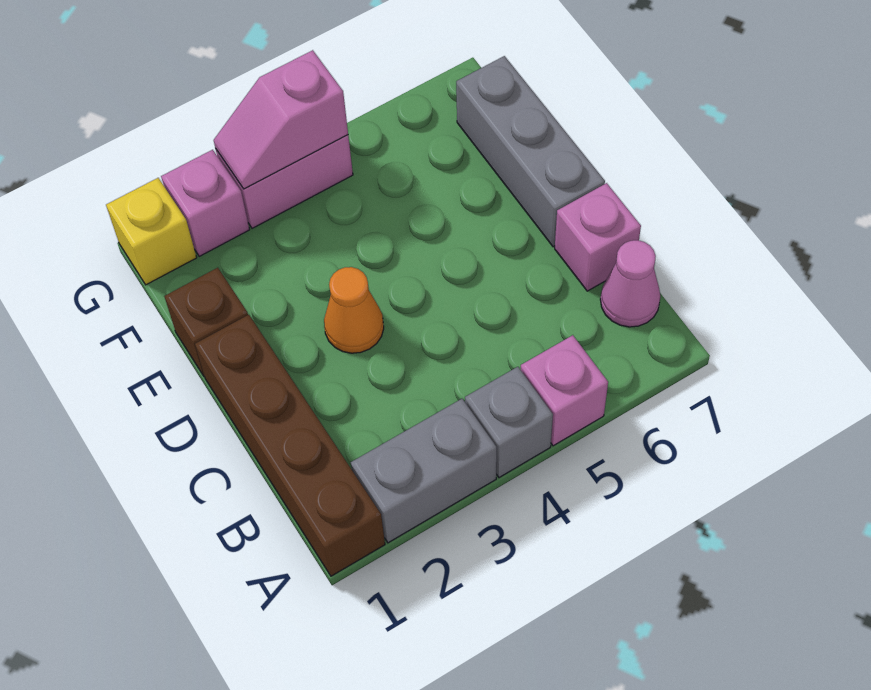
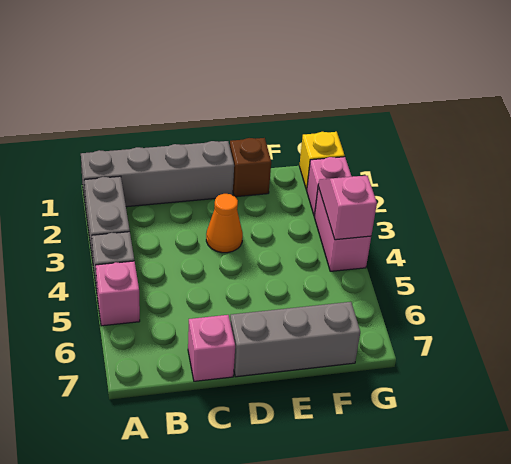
brown brick A1:D1 level 1 -> grey brick A1:D1 level 1
pink cone B7 level 1 -> none

